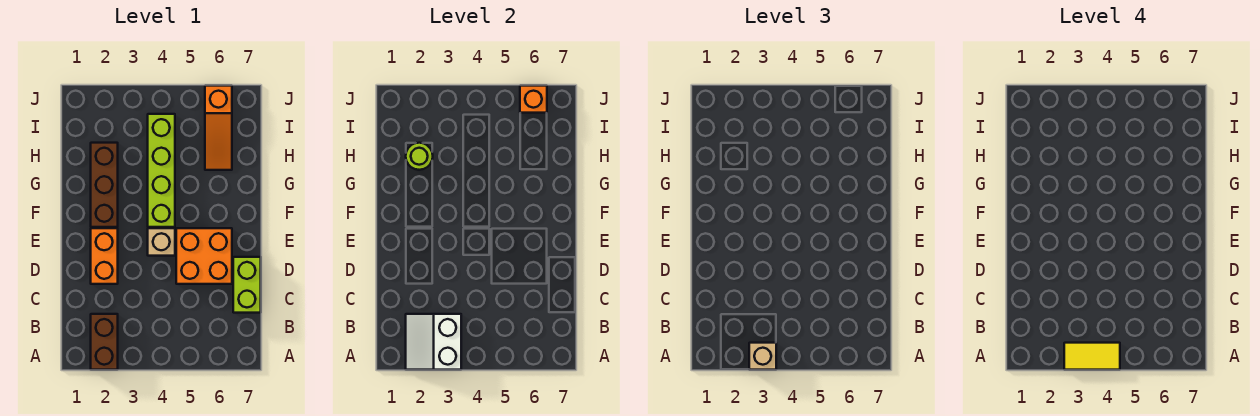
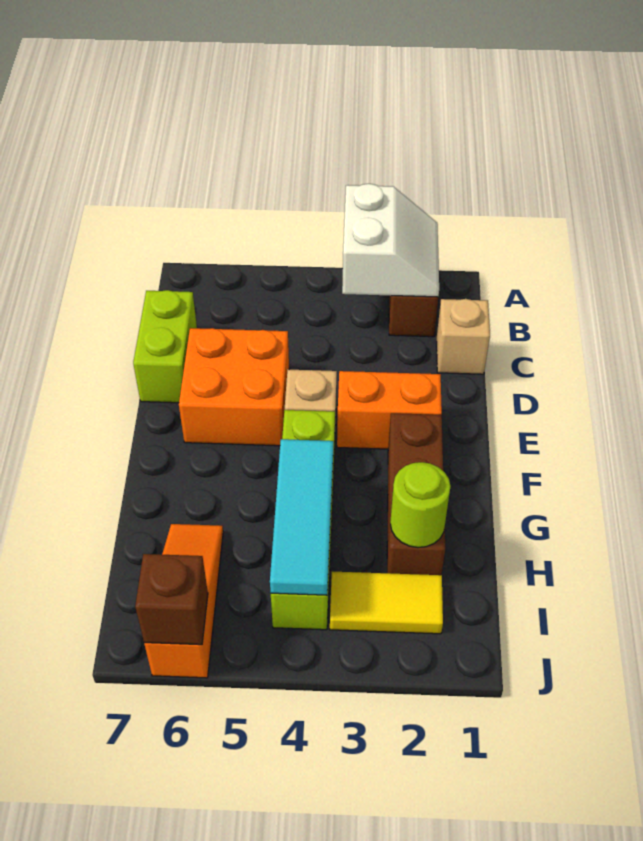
tan brick A3 level 3 -> tan brick C1 level 1
yellow tile A3:A4 level 4 -> yellow tile I2:I3 level 1
orange brick D2:E2 level 1 -> orange brick E2:E3 level 1
none -> cyan tile G4:I4 level 2
orange brick J6 level 2 -> brown brick J6 level 2

